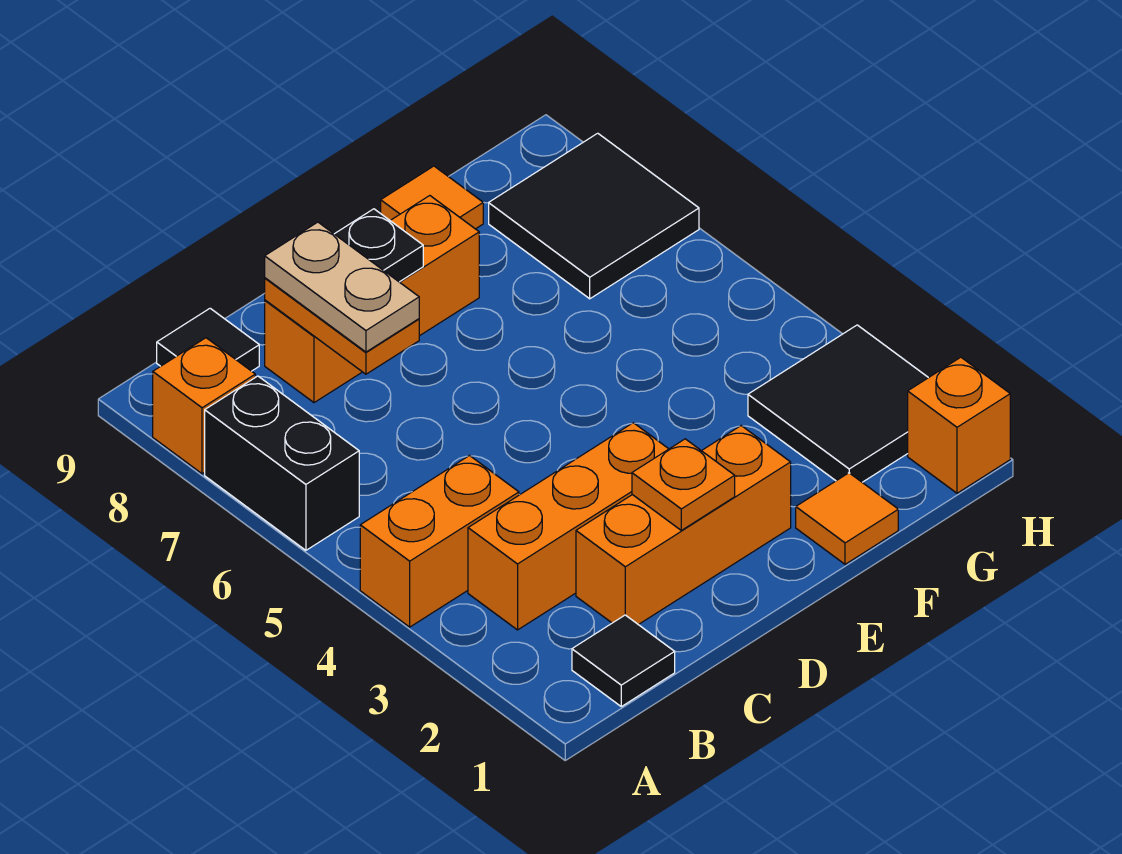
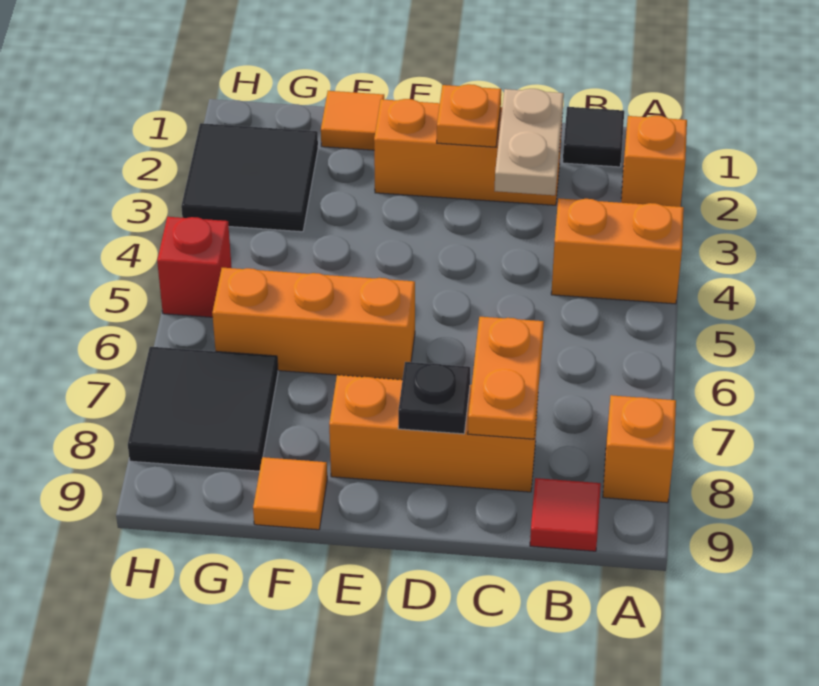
black brick A6:A7 level 1 -> none
orange brick B3:D3 level 1 -> orange brick E6:G6 level 1
black tile B9 level 1 -> red tile B9 level 1
tan plate C7:C8 level 3 -> tan plate C2:C3 level 2
orange brick H1 level 1 -> orange brick A2 level 1
none -> red brick H5 level 1

